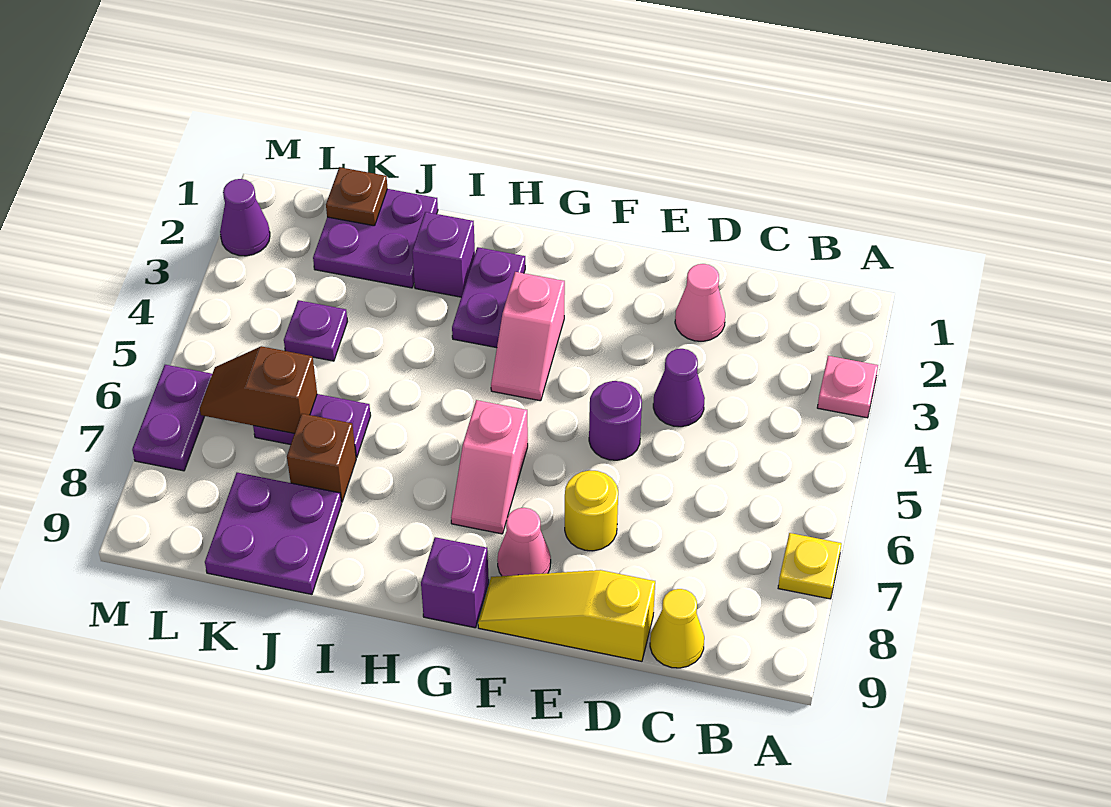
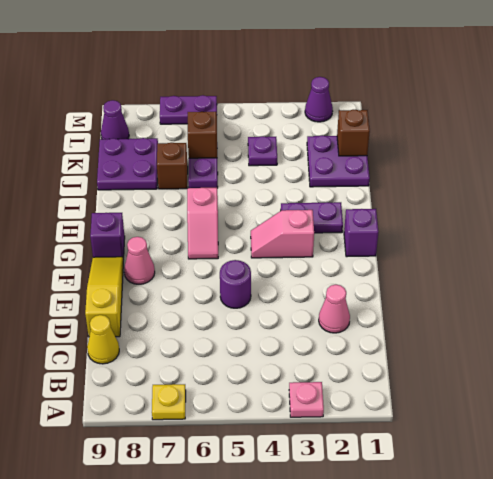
purple cone D4 level 1 -> purple cone L9 level 1
yellow round brick E7 level 1 -> none
pink slope G6:G7 level 1 top 6 -> pink slope G6:H6 level 1 top H
purple brick I2 level 1 -> purple brick G1 level 1
brown plate K1 level 2 -> brown brick K1 level 2

